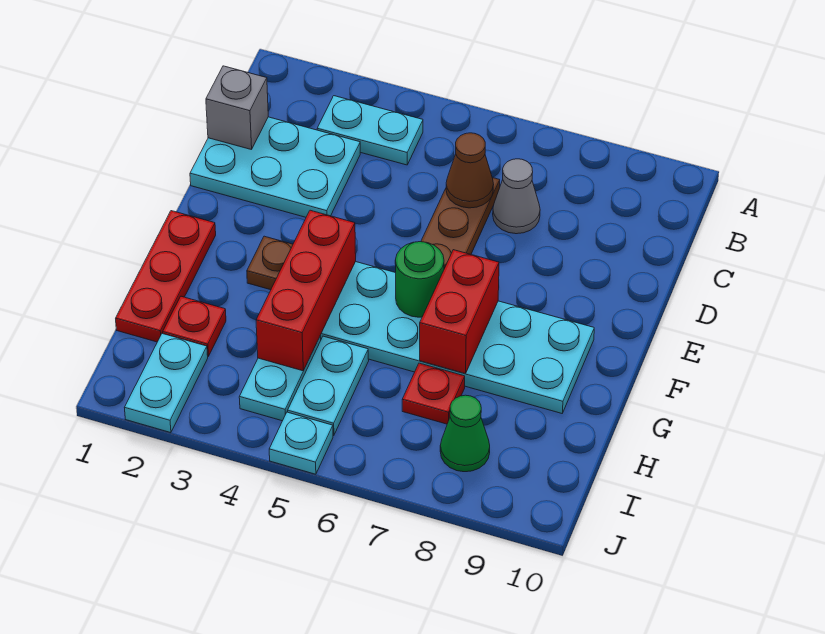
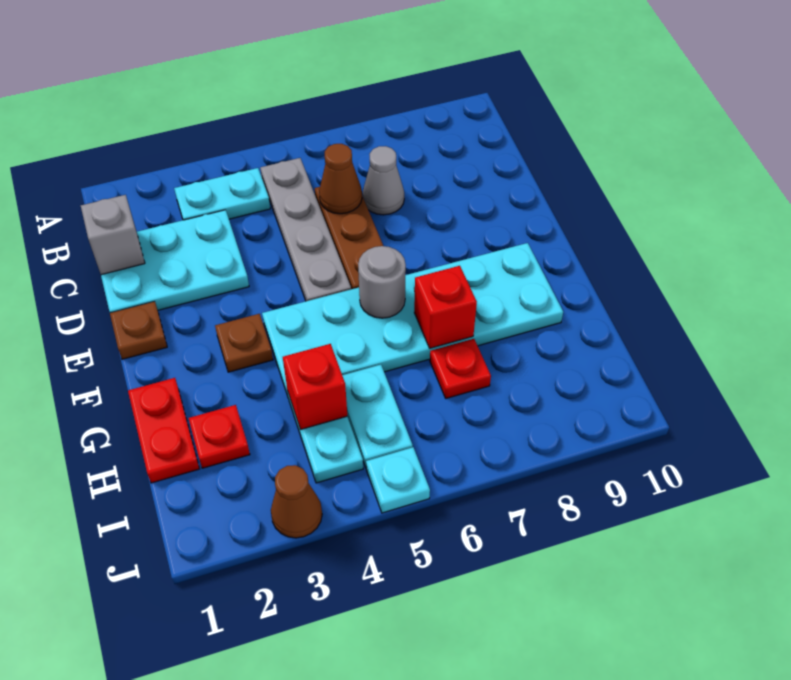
none -> grey plate B5:E5 level 1
none -> brown plate E1 level 1
red plate F1:H1 level 1 -> red plate G1:H1 level 1
red brick F4:H4 level 2 -> red brick H4 level 2
green round brick F6 level 2 -> grey round brick F6 level 2
red brick F7:G7 level 2 -> red brick G7 level 2
cyan plate I2:J2 level 1 -> none
green cone I8 level 1 -> none
none -> brown cone J3 level 1

